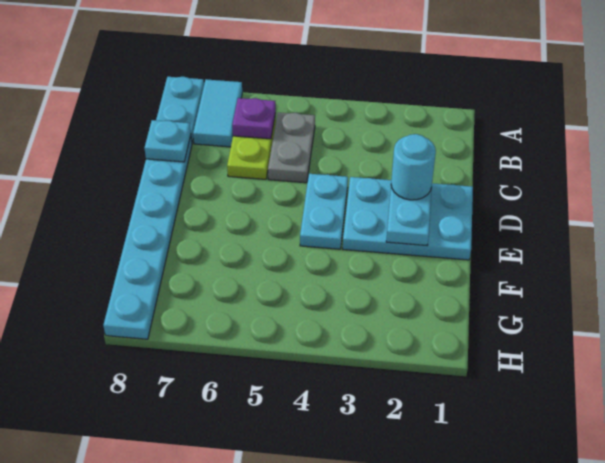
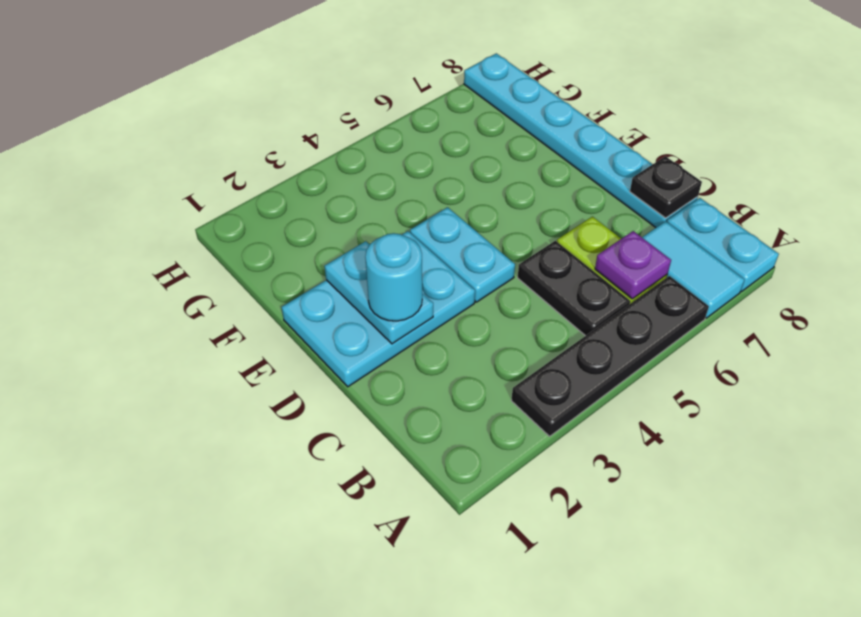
none -> black plate A3:A6 level 1
grey plate B5:C5 level 1 -> black plate B5:C5 level 1
cyan plate C8 level 2 -> black plate C8 level 2

